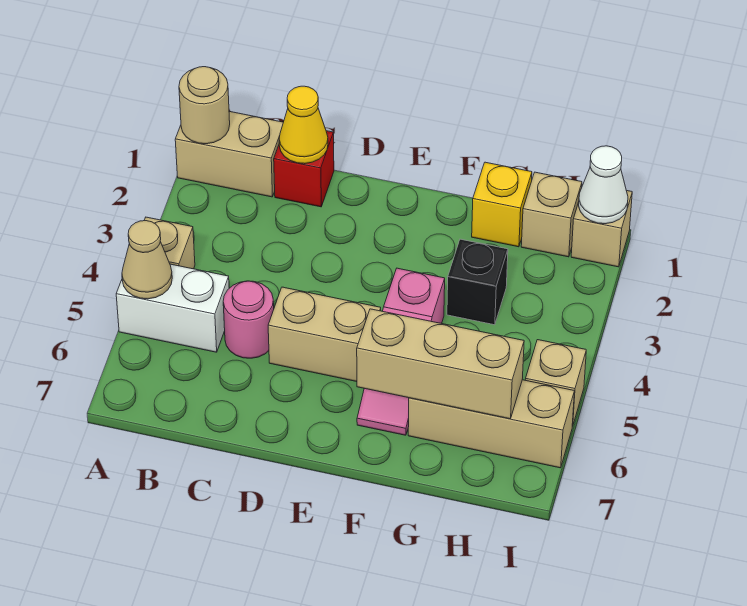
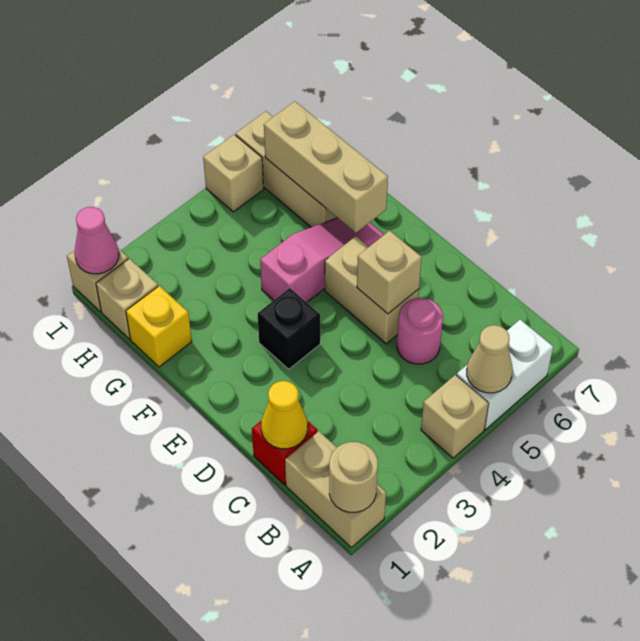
white brick A5:B5 level 1 -> white brick A5:A6 level 1
none -> tan brick D5 level 2
black brick G3 level 1 -> black brick E3 level 1
white cone I1 level 2 -> pink cone I1 level 2

